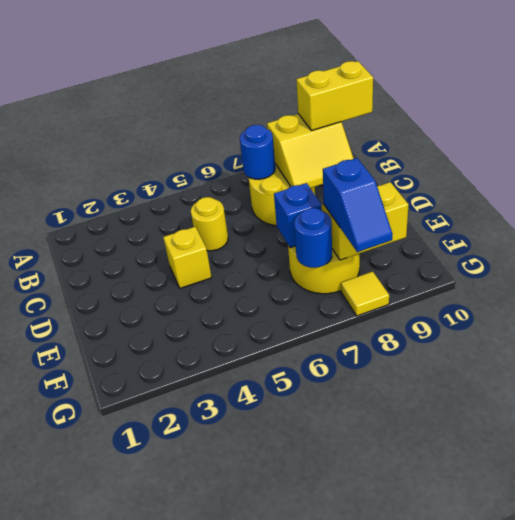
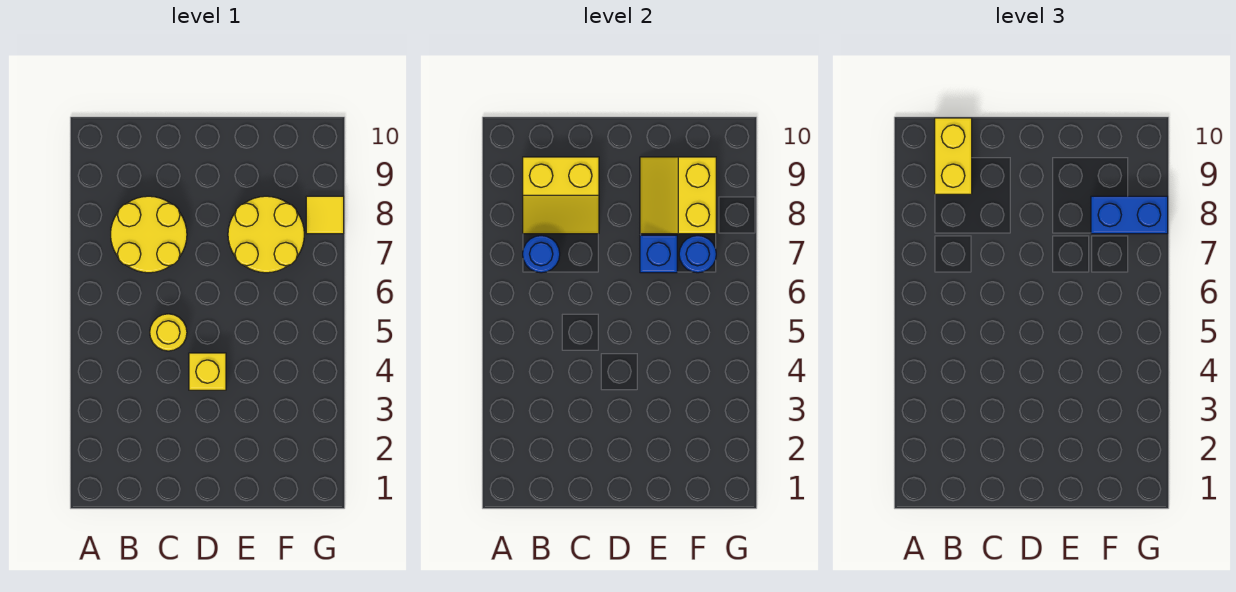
yellow slope B8:C9 level 2 top B -> yellow slope B8:C9 level 2 top 9
blue slope F8:G8 level 3 top F -> blue brick F8:G8 level 3

